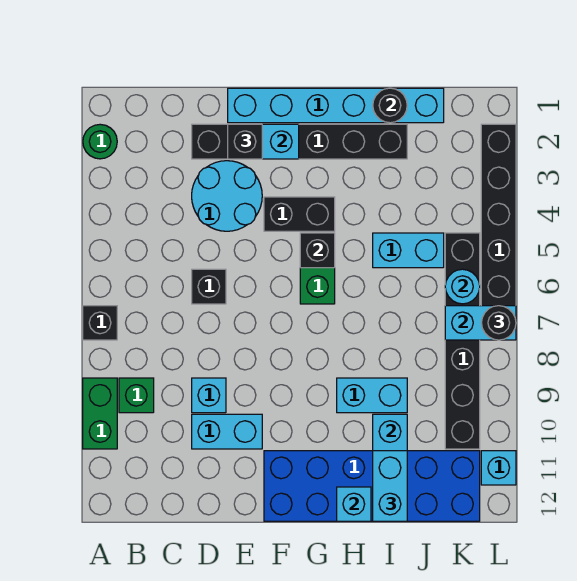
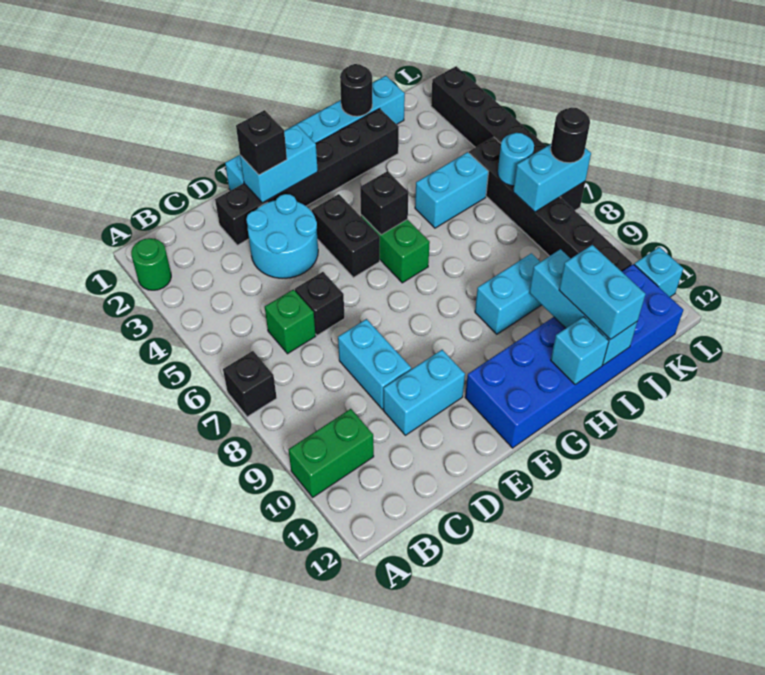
green brick A9:A10 level 1 -> green brick A10:B10 level 1
green brick B9 level 1 -> green brick C6 level 1
cyan brick D9 level 1 -> cyan brick D8:D9 level 1
black brick F4:G4 level 1 -> black brick F4:F5 level 1

